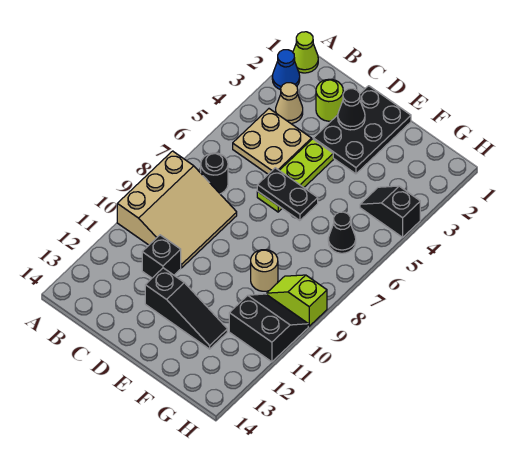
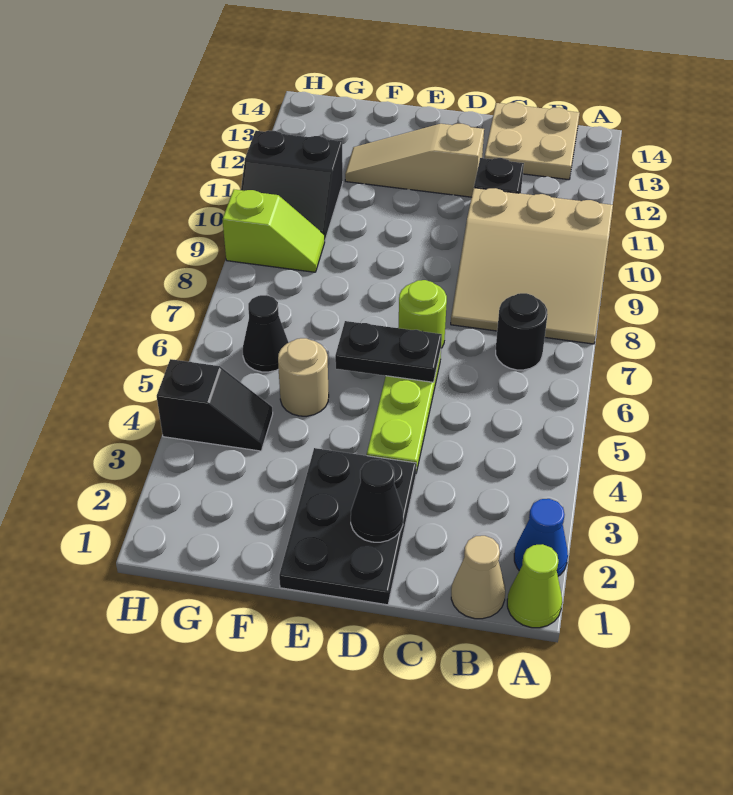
tan slope A8:C10 level 1 top A -> tan slope A8:C10 level 1 top 10
tan cone B3 level 1 -> tan cone B1 level 1
tan plate B4:C5 level 1 -> tan plate B13:C14 level 1
lime round brick C2 level 1 -> lime round brick D7 level 1
black slope D12:F12 level 1 top D -> tan slope D12:F12 level 1 top D
tan round brick F9 level 1 -> tan round brick F5 level 1

